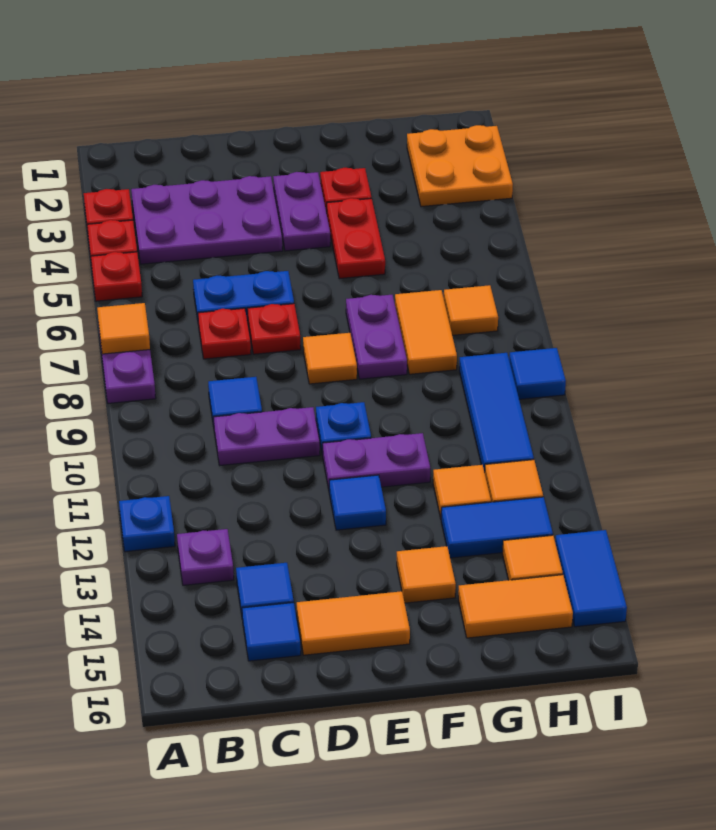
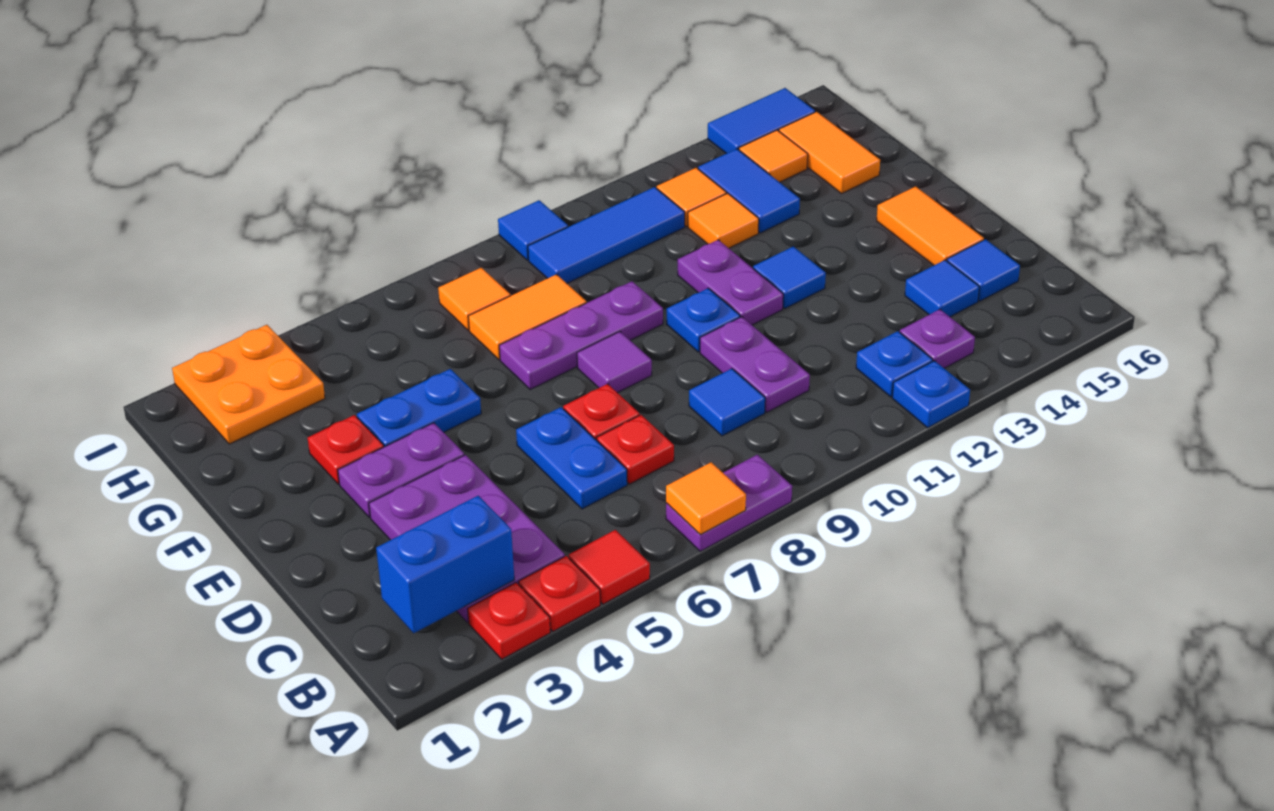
red plate A5 level 1 -> red tile A5 level 1
none -> blue brick B2:B3 level 2
none -> blue plate B12 level 1
orange tile E8 level 1 -> purple tile E8 level 1
red plate F4:F5 level 1 -> blue plate F4:F5 level 1
purple plate F7:F8 level 1 -> purple plate F7:F9 level 1
orange tile F14 level 1 -> none

